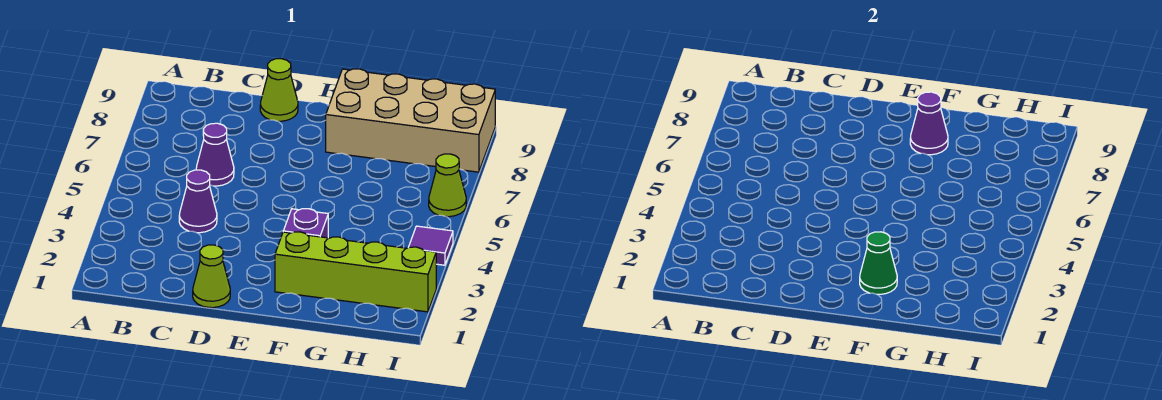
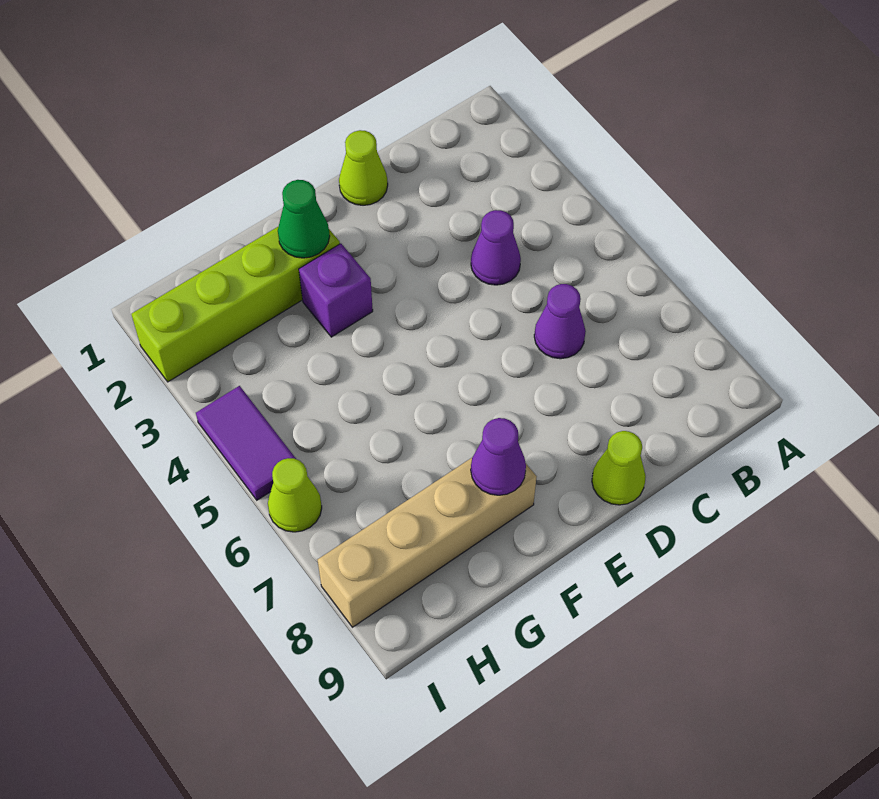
tan brick F8:I9 level 1 -> tan brick F8:I8 level 1
purple tile I4 level 1 -> purple tile I4:I5 level 1

